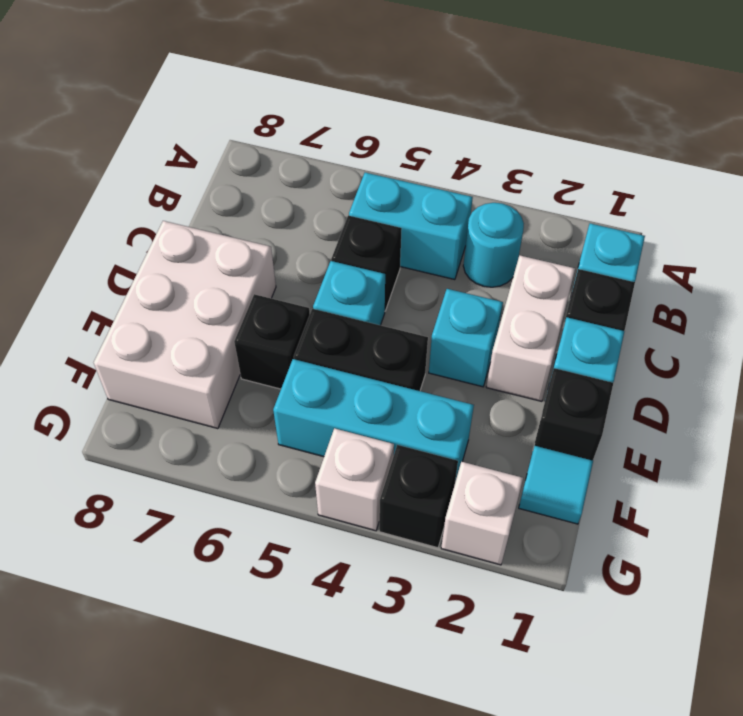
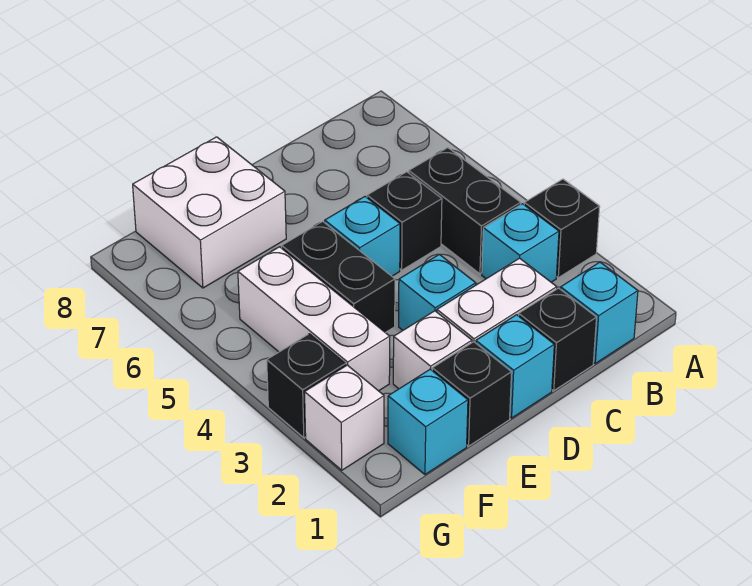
cyan round brick B3 level 1 -> cyan brick B3 level 1
cyan brick B4:B5 level 1 -> black brick B4:B5 level 1
white brick D7:F8 level 1 -> white brick E7:F8 level 1
black brick E6 level 1 -> black brick A3 level 1
cyan tile F1 level 1 -> cyan brick F1 level 1
cyan brick F3:F5 level 1 -> white brick F3:F5 level 1
white brick G4 level 1 -> white brick E2 level 1

